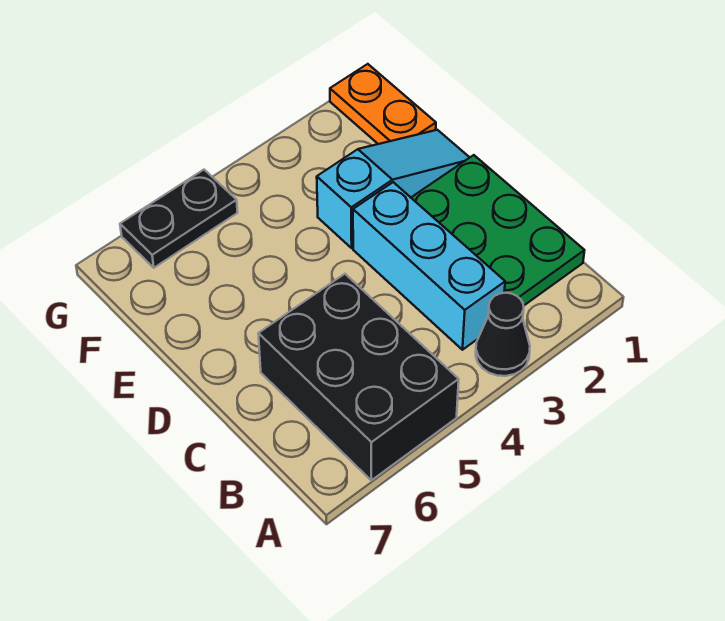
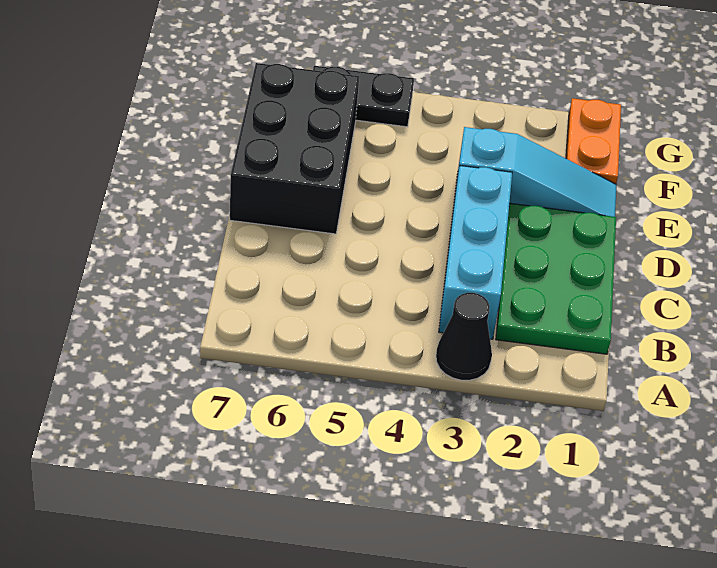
black brick A5:C6 level 1 -> black brick D6:F7 level 1

